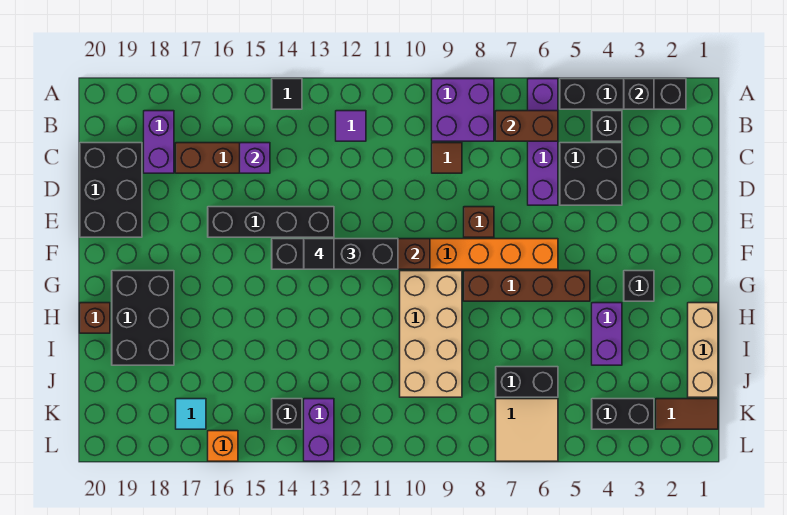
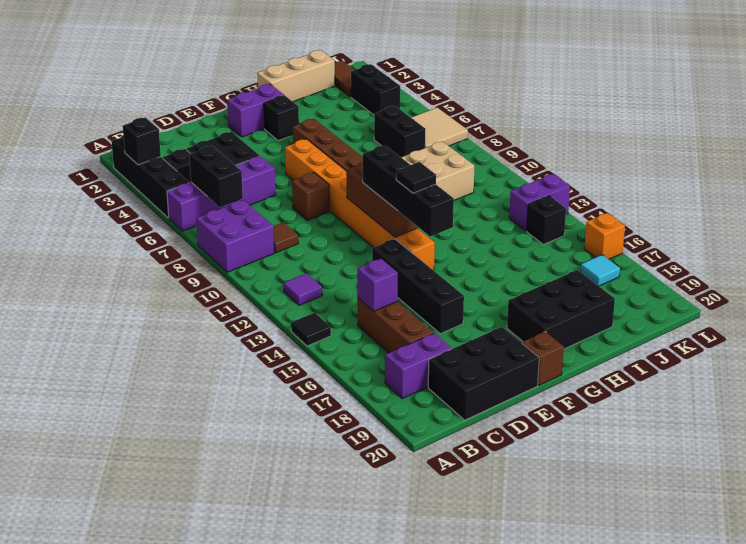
brown brick B6:B7 level 2 -> black brick B6:B7 level 2
purple brick H4:I4 level 1 -> purple brick F2:G2 level 1
brown brick H20 level 1 -> brown brick F20 level 1

